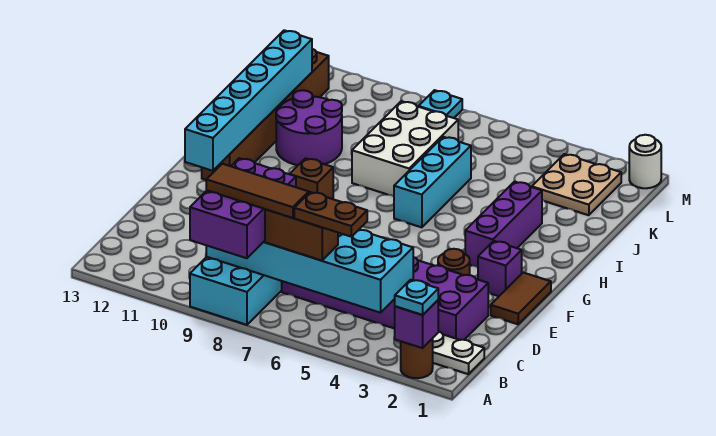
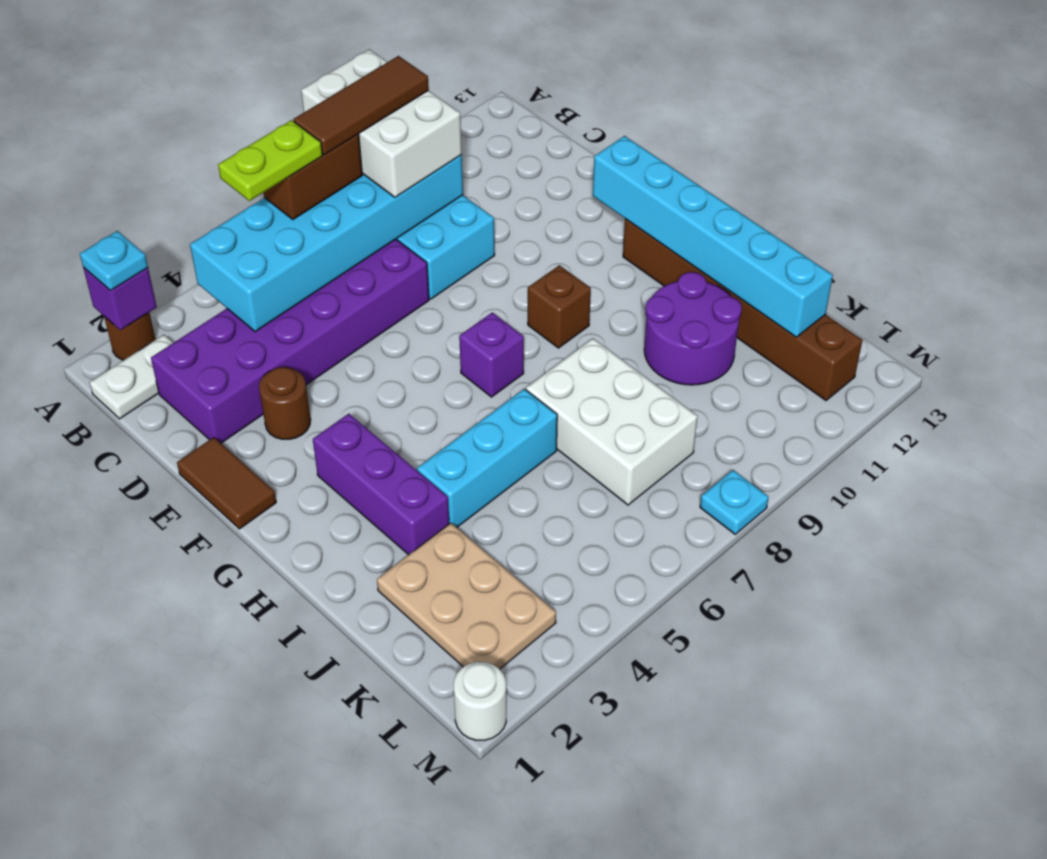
purple brick A8:C9 level 3 -> white brick A8:C9 level 3
brown plate B5:B6 level 4 -> lime plate B5:B6 level 4
purple brick F2 level 1 -> purple brick G7 level 1
cyan brick H6:J6 level 1 -> cyan brick I4:I6 level 1
tan plate K2:L3 level 1 -> tan plate J2:L3 level 1

